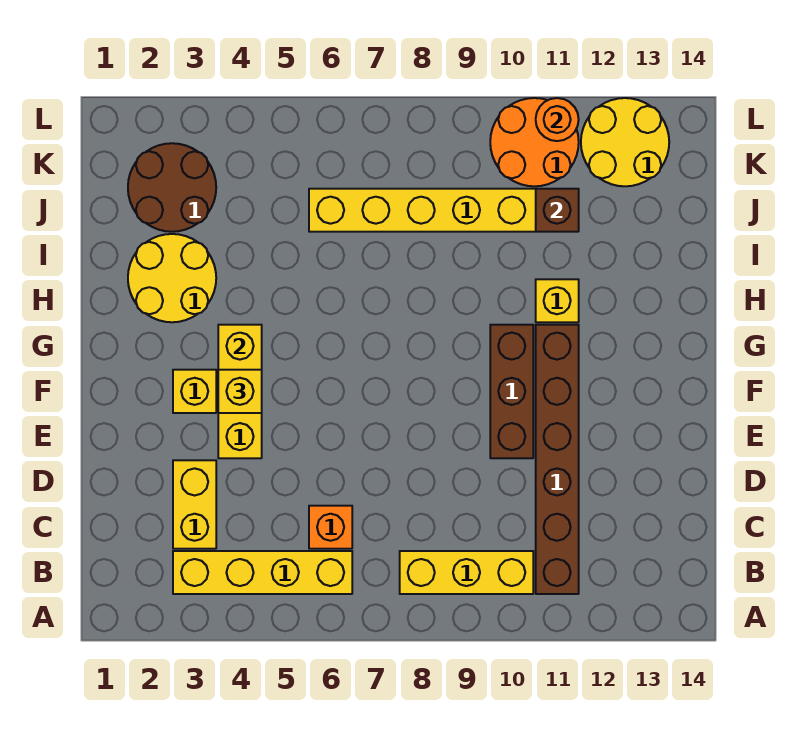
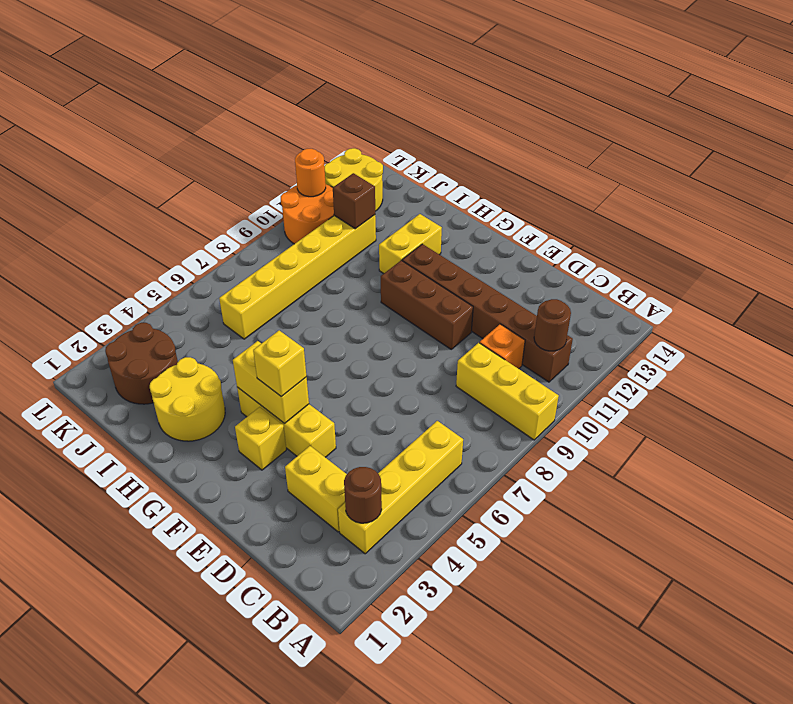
none -> brown round brick B3 level 2
yellow brick B8:B10 level 1 -> yellow brick A9:C9 level 1
none -> brown round brick B11 level 2
orange brick C6 level 1 -> orange brick C10 level 1
yellow brick H11 level 1 -> yellow brick H11:H12 level 1

